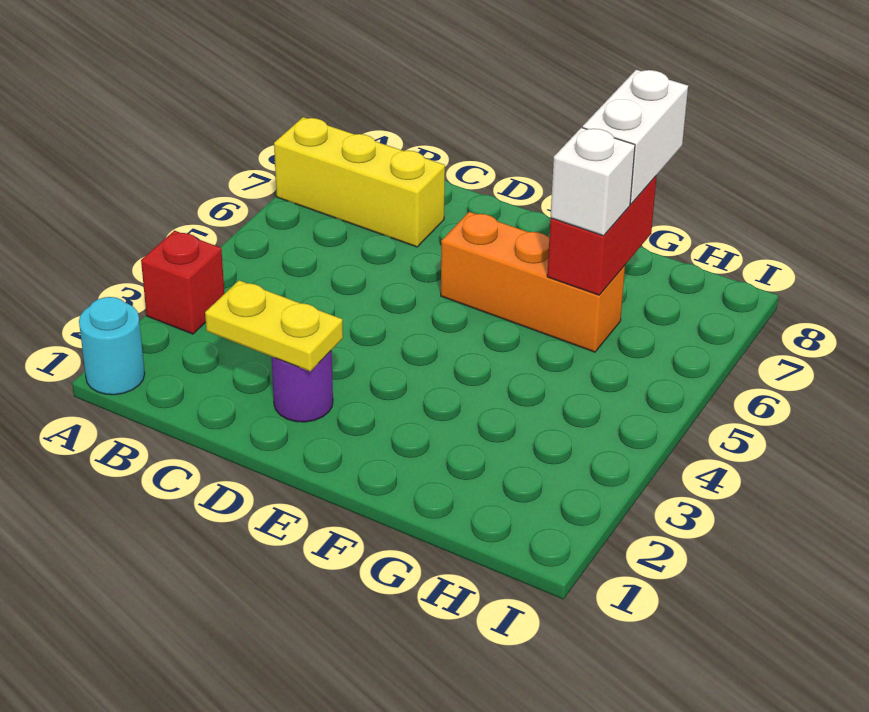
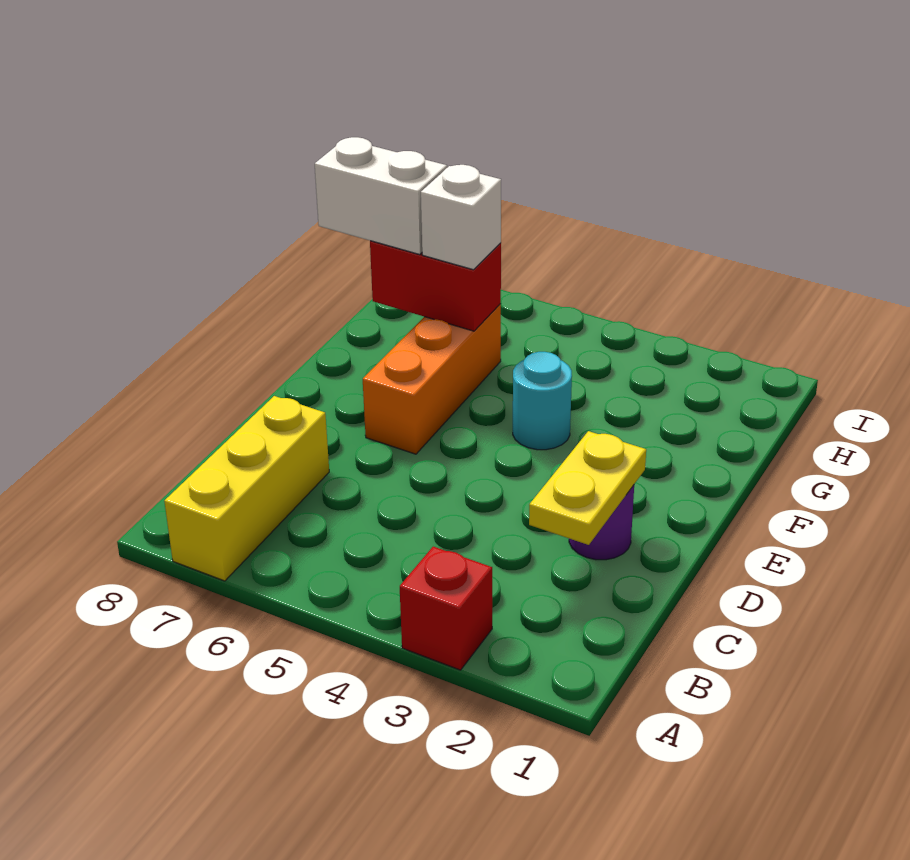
cyan round brick A1 level 1 -> cyan round brick F4 level 1

